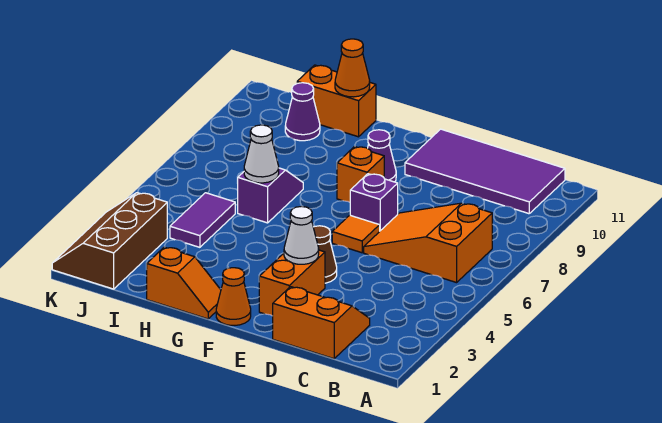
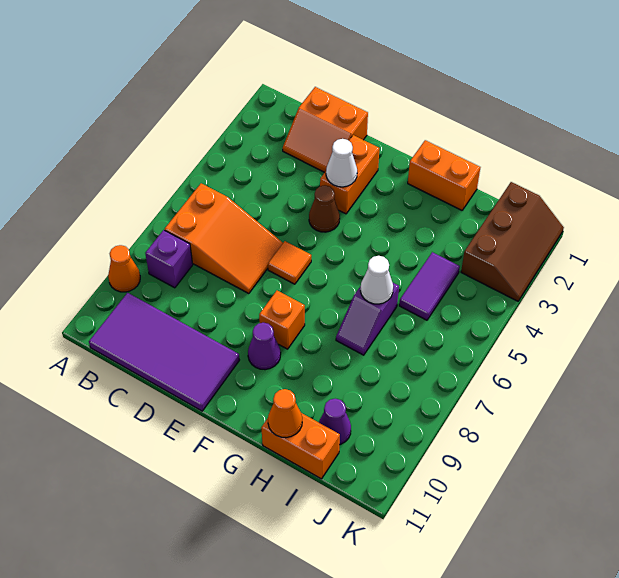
purple brick E7 level 1 -> purple brick B8 level 1
orange cone F1 level 1 -> orange cone A9 level 1
orange slope G1:H1 level 1 top H -> orange brick G1:H1 level 1

